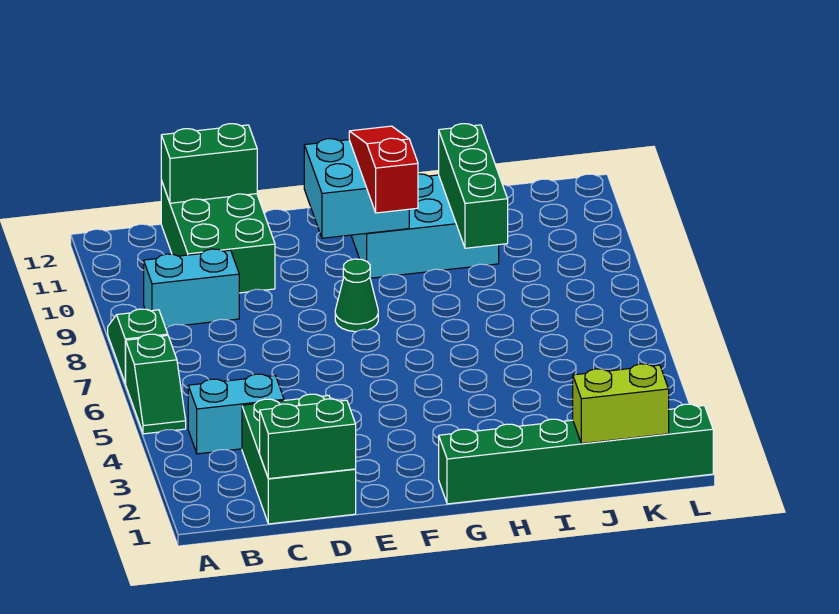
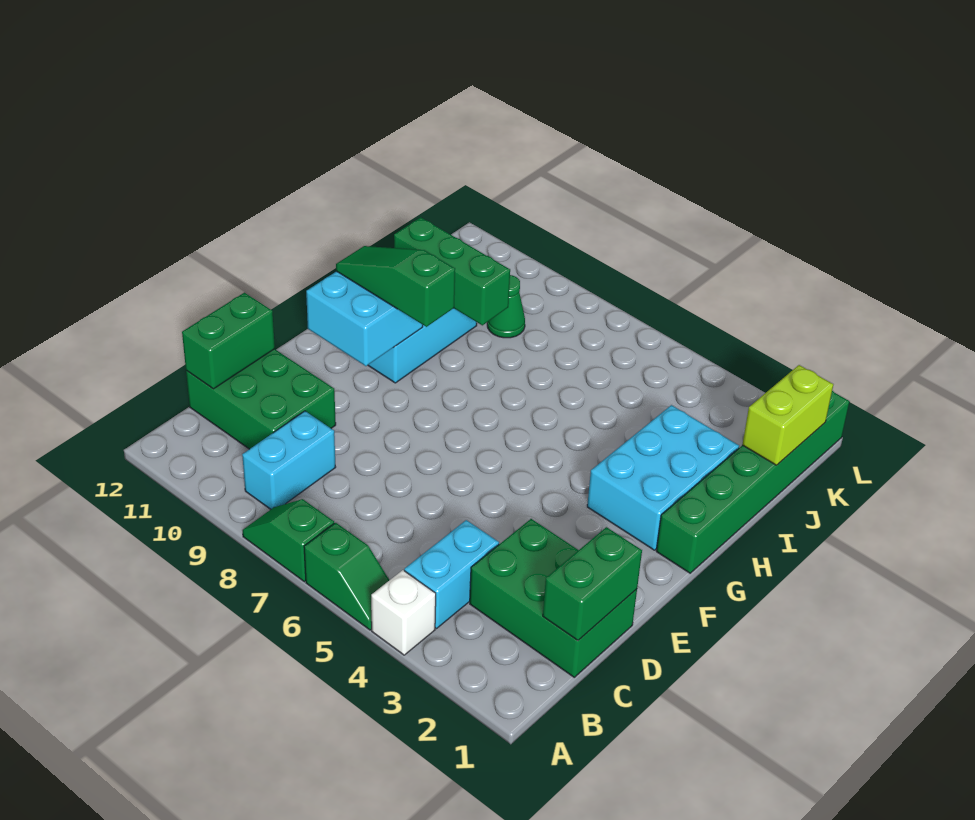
none -> white brick A4 level 1
green cone F8 level 1 -> green cone J9 level 1
none -> cyan brick G2:I3 level 1
red slope G9:G11 level 3 top 9 -> green slope G9:G11 level 3 top 9

